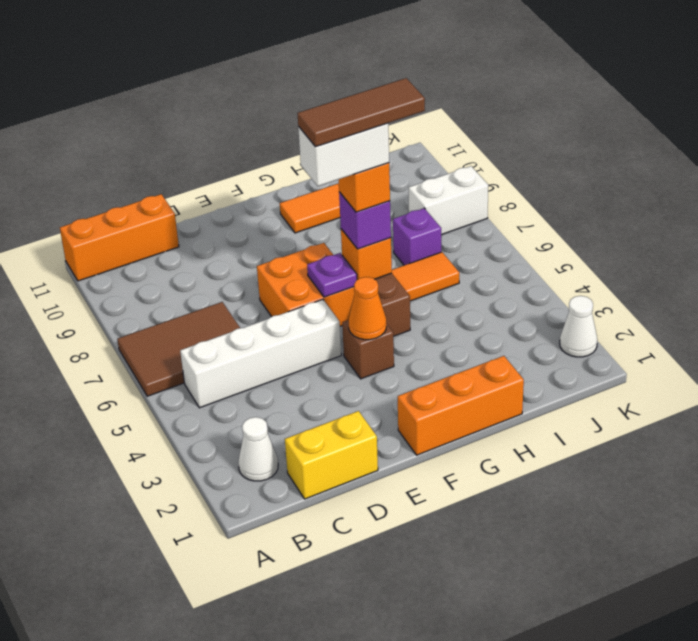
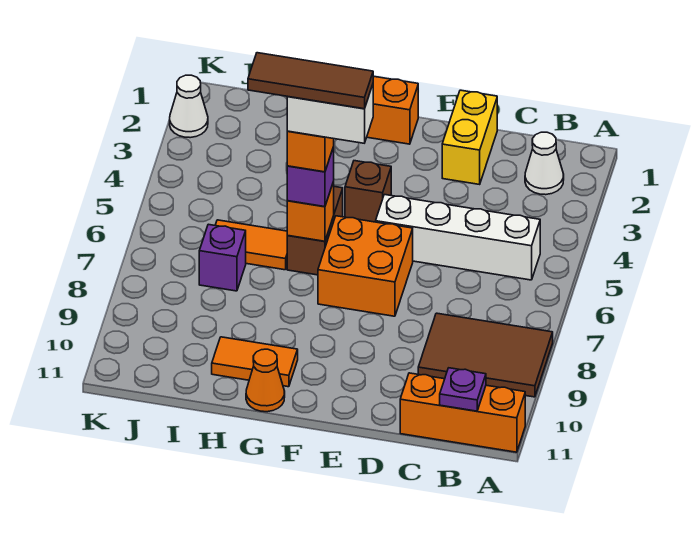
brown tile A6:C7 level 1 -> brown tile A8:C9 level 1
yellow brick C1:D1 level 1 -> yellow brick D1:D2 level 1
orange cone F4 level 2 -> orange cone G11 level 1
purple plate F6 level 2 -> purple plate B11 level 2
white brick J8:K8 level 1 -> none

